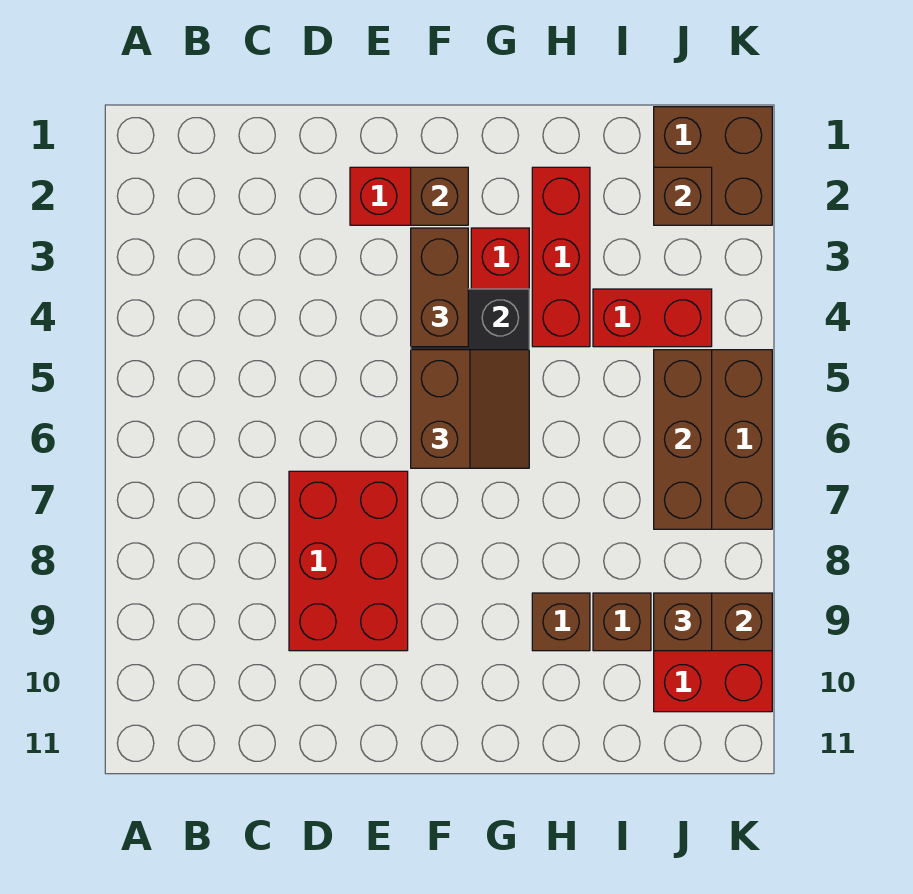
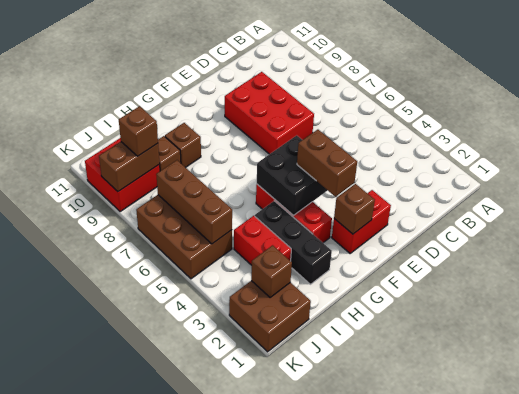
brown slope F5:G6 level 3 top F -> none
red brick H2:H4 level 1 -> black brick H2:H4 level 1
red brick I4:J4 level 1 -> red brick I3:I4 level 1

